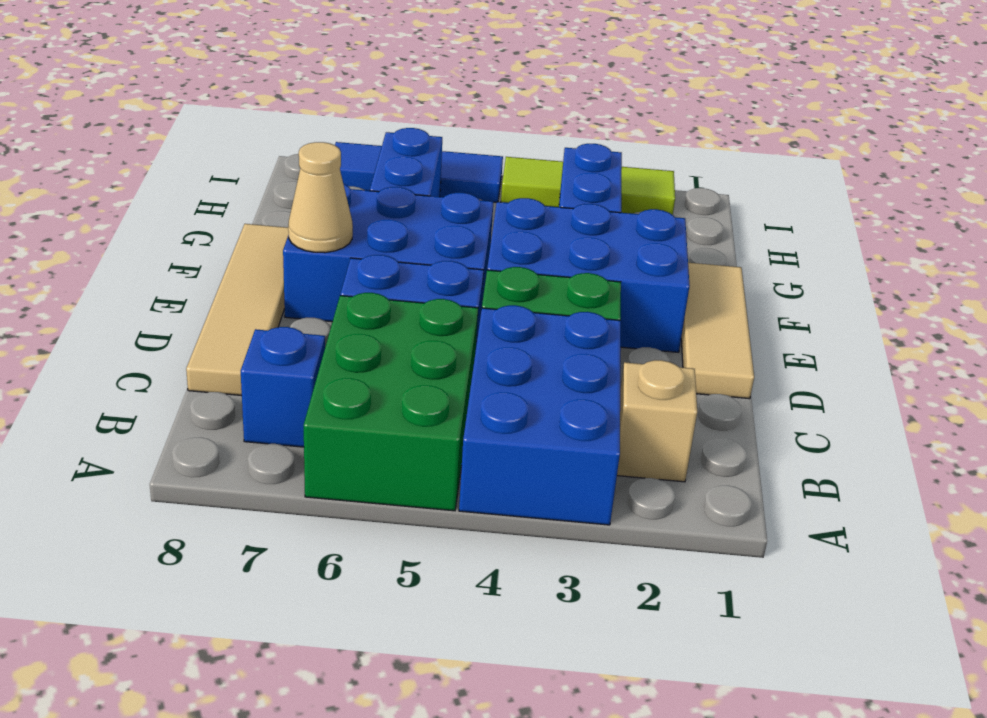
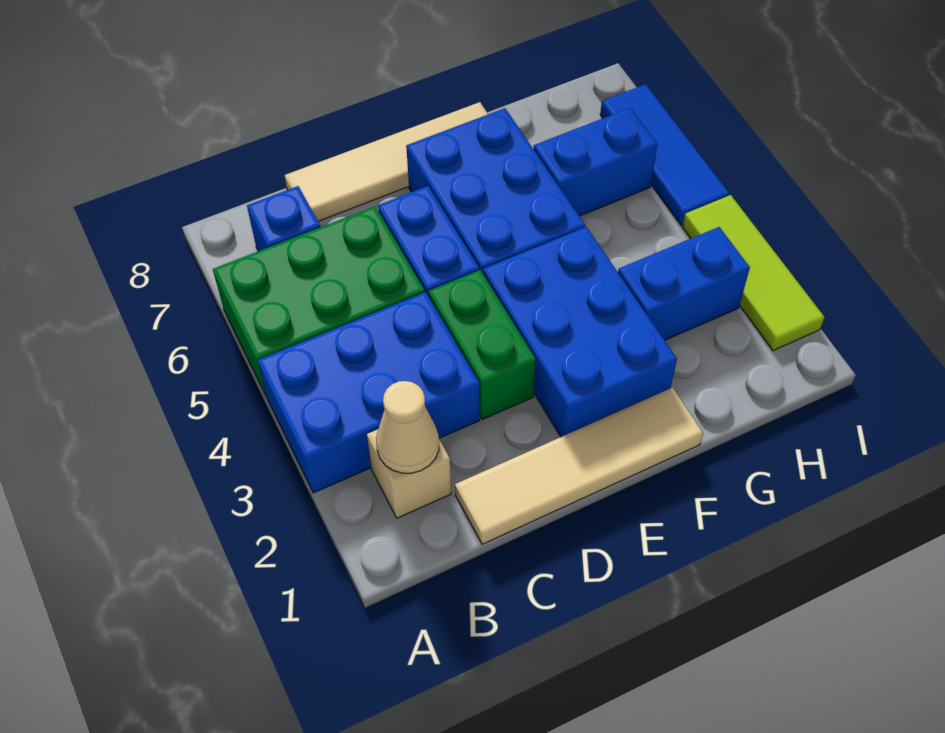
tan tile D1:F1 level 1 -> tan tile C1:F1 level 1
tan cone E7 level 2 -> tan cone B2 level 2

